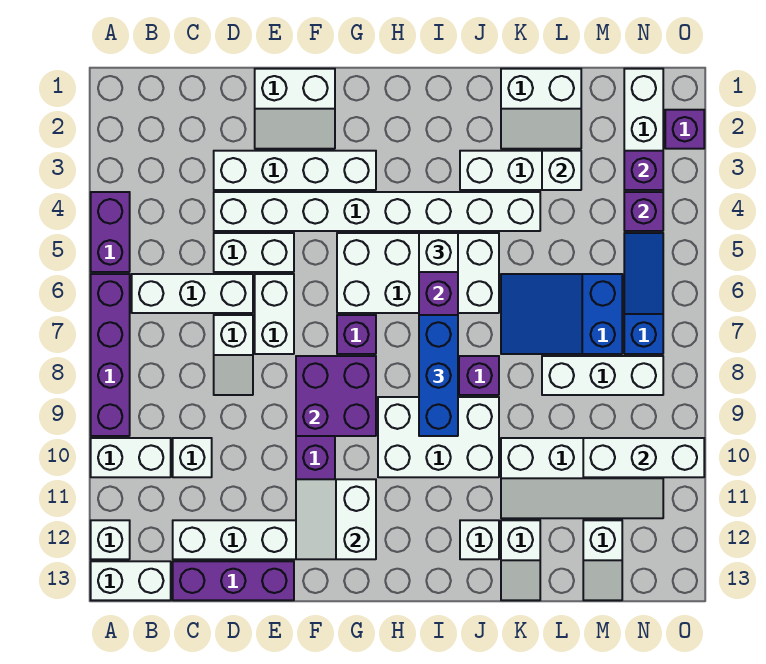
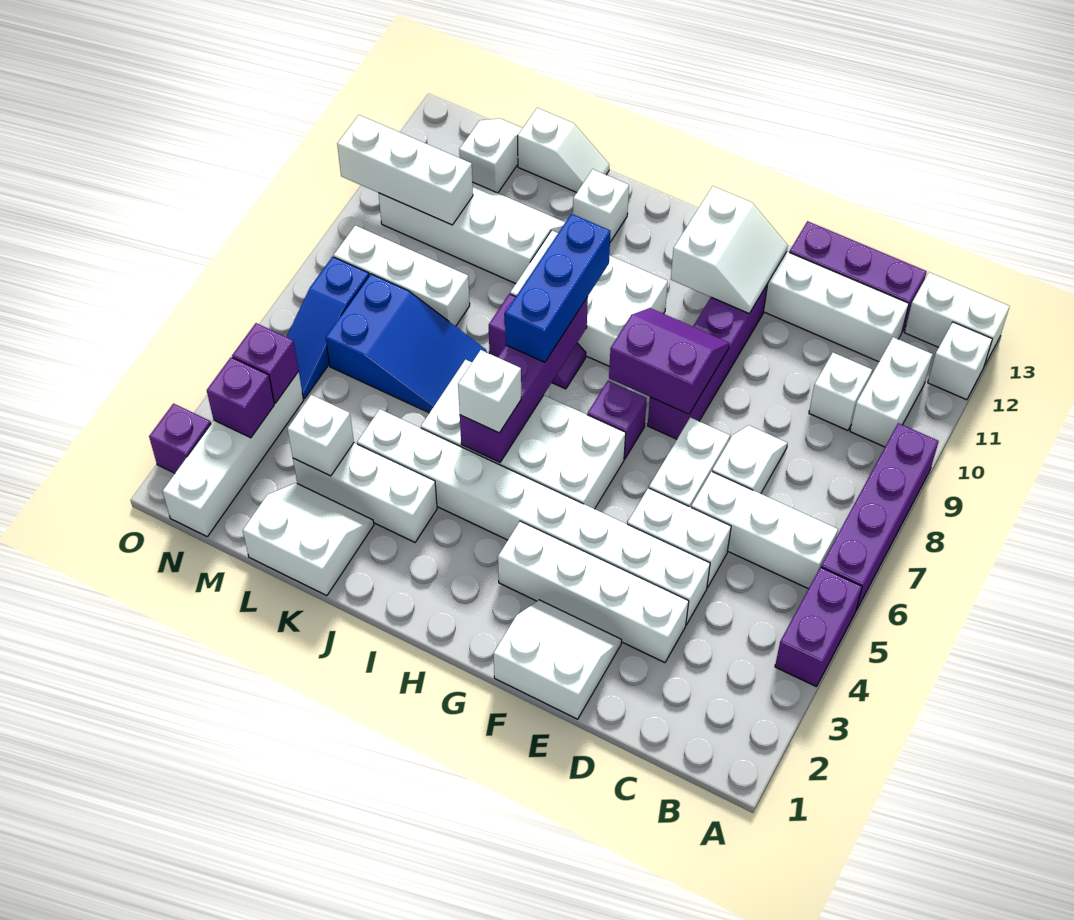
white brick A10:B10 level 1 -> white brick B10:B11 level 1
purple brick F8:G9 level 2 -> purple slope F8:G9 level 2 top 8
white slope K12:K13 level 1 top 12 -> white slope K13:L13 level 1 top L

